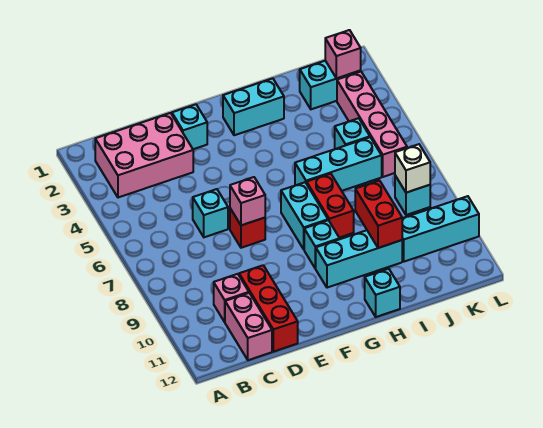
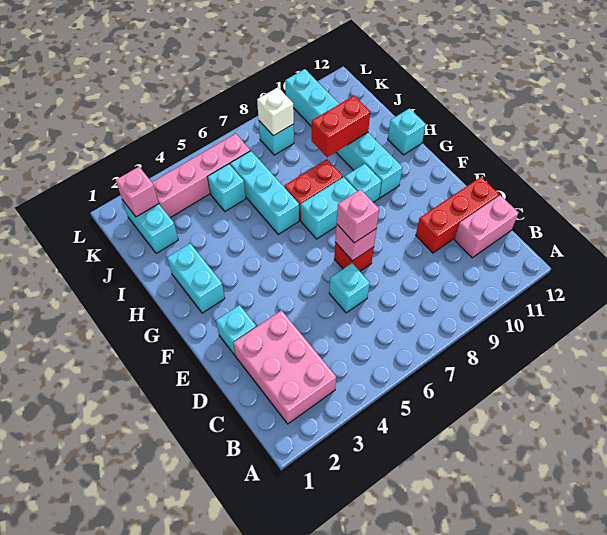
pink brick C10 level 1 -> pink brick E7 level 3

